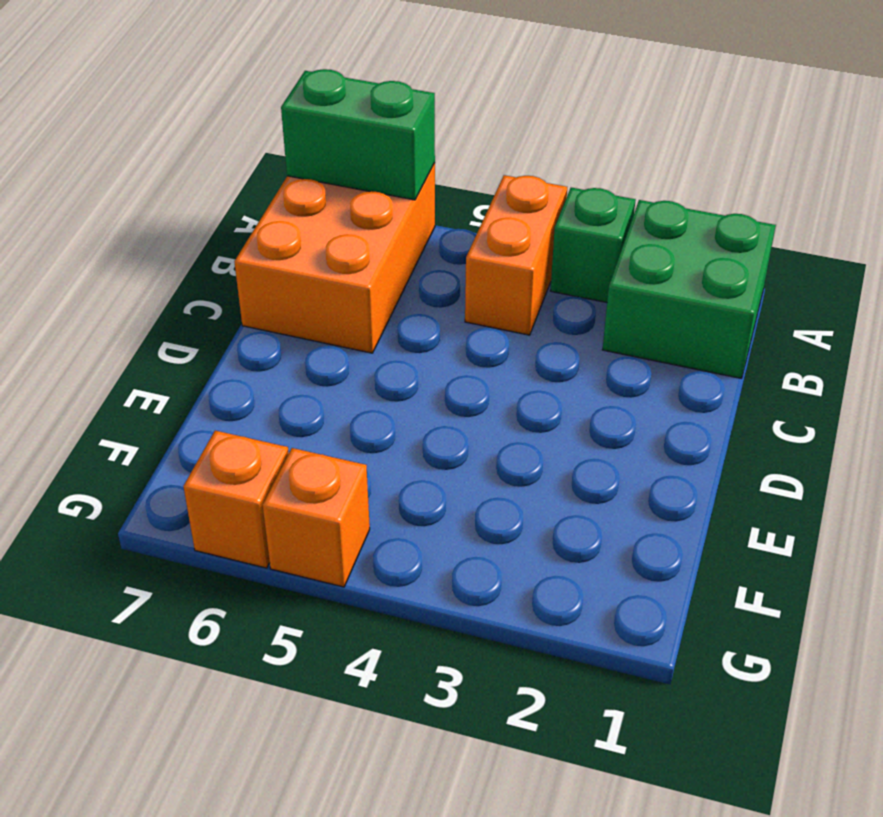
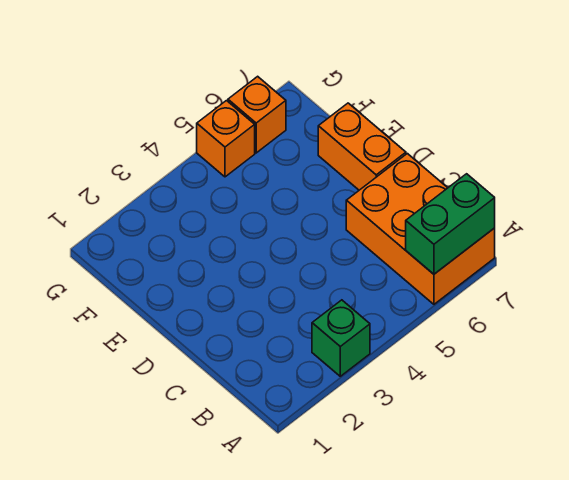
green brick A1:B2 level 1 -> none
orange brick A4:B4 level 1 -> orange brick D7:E7 level 1

